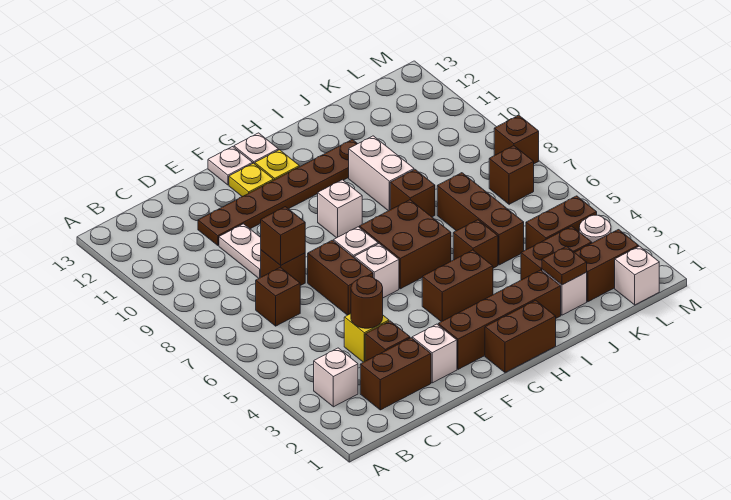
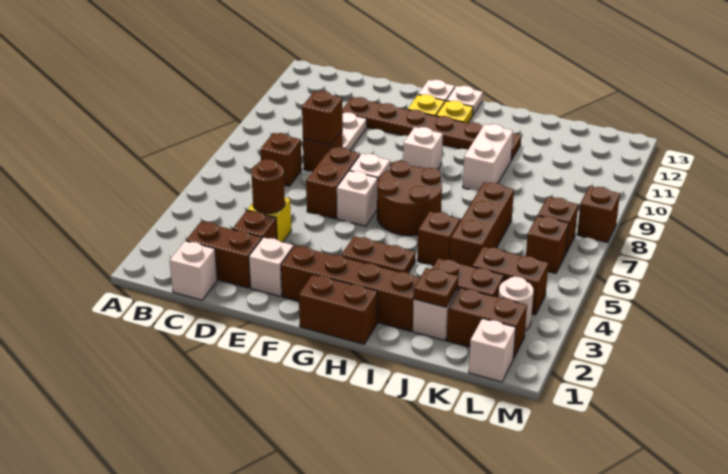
white brick B3 level 1 -> white brick C1 level 1
brown brick G4:H4 level 1 -> brown plate G4:H4 level 1
brown brick G6:H7 level 1 -> brown round brick G6:H7 level 1
brown brick I8 level 1 -> brown brick L6 level 1

